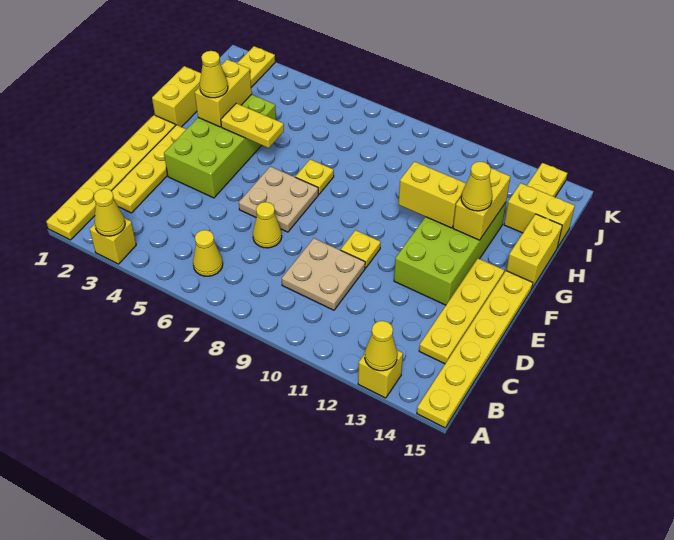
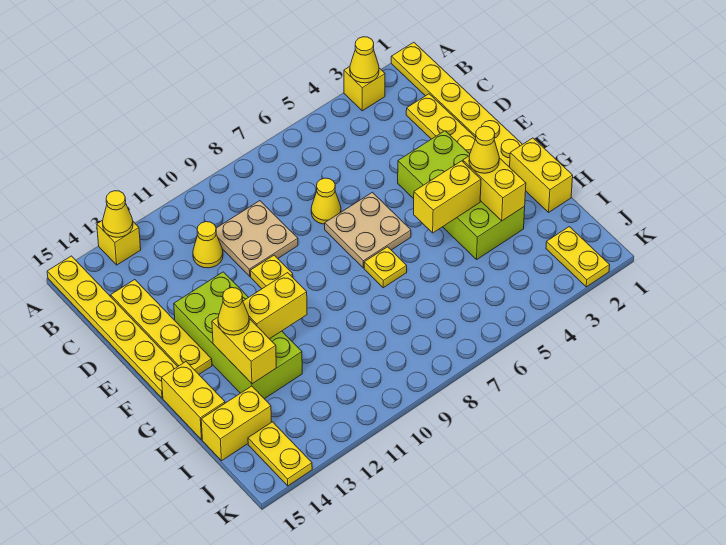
yellow cone B6 level 1 -> yellow cone C11 level 1
yellow plate G4:G5 level 2 -> yellow brick G4:G5 level 2

